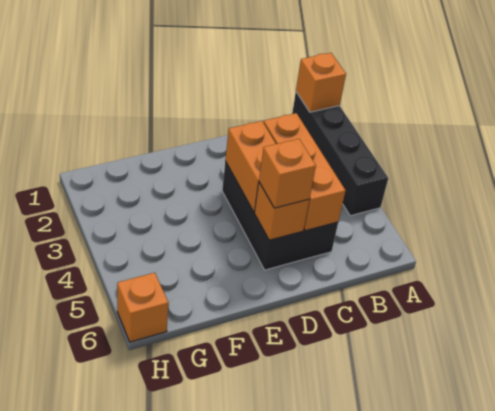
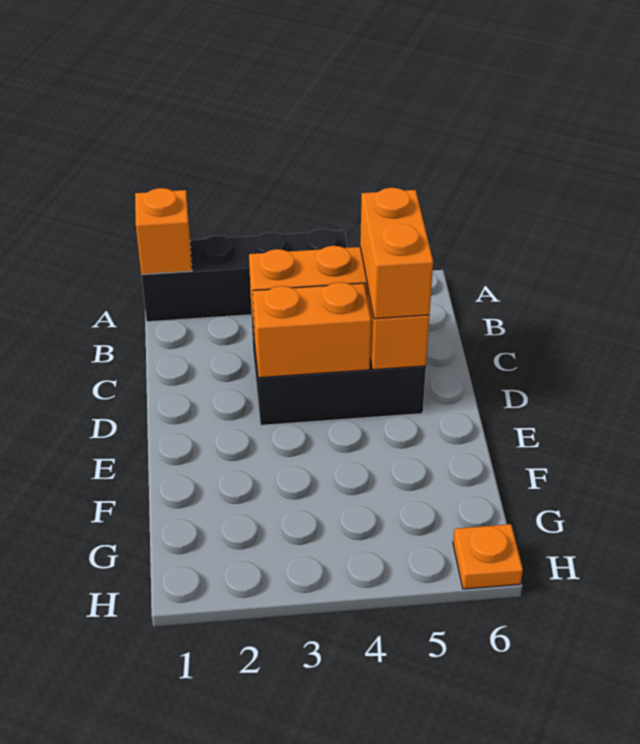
orange brick D5 level 3 -> orange brick C5:D5 level 3
orange brick H6 level 1 -> orange plate H6 level 1

